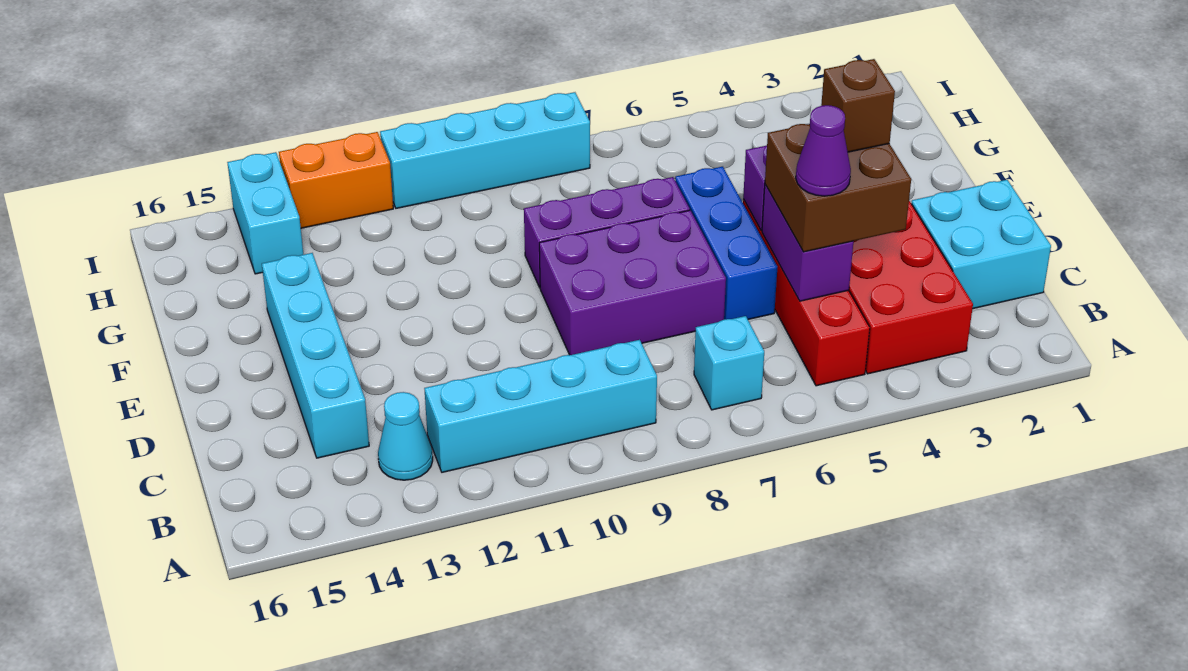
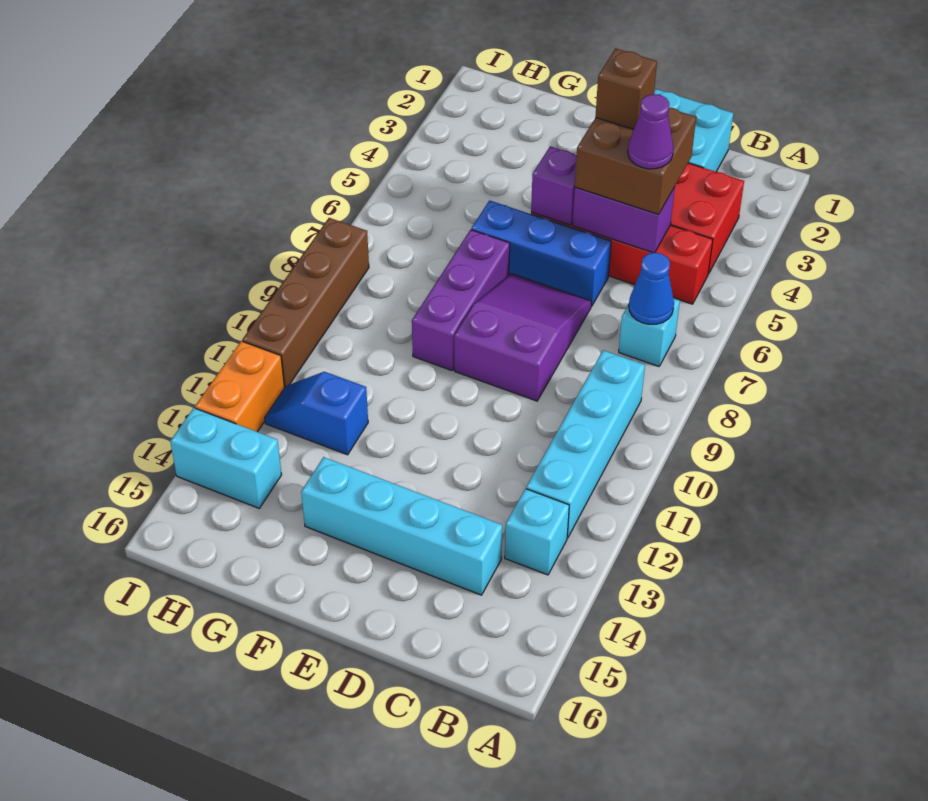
none -> blue cone B7 level 2
cyan cone B13 level 1 -> cyan brick B13 level 1
purple brick D7:E9 level 1 -> purple slope D7:E9 level 1 top 9
none -> blue slope G12:H12 level 1 top G
cyan brick I8:I11 level 1 -> brown brick I8:I11 level 1

